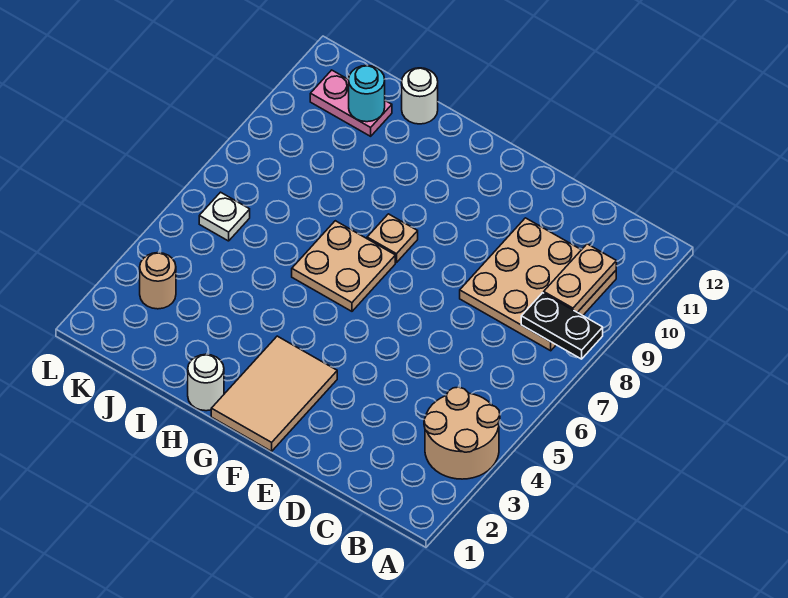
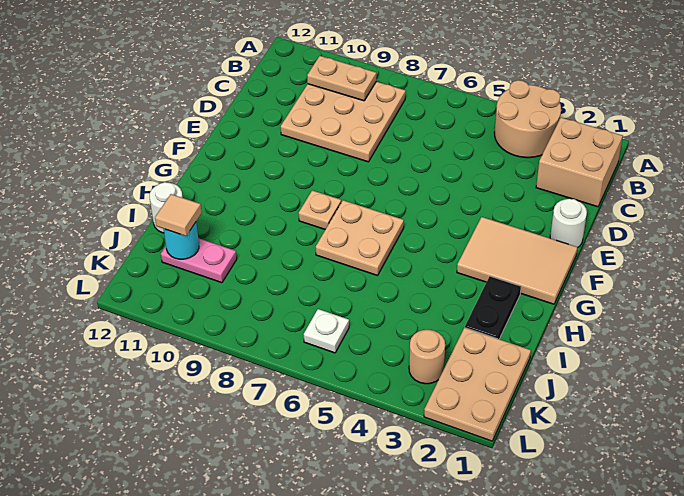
black plate A8:B8 level 2 -> black plate H2:I2 level 1
none -> tan brick B1:C2 level 1
white round brick H1 level 1 -> white round brick E1 level 1
none -> tan plate J1:L2 level 1
pink plate J11:K11 level 1 -> pink plate J10:J11 level 1
none -> tan tile J11 level 3

